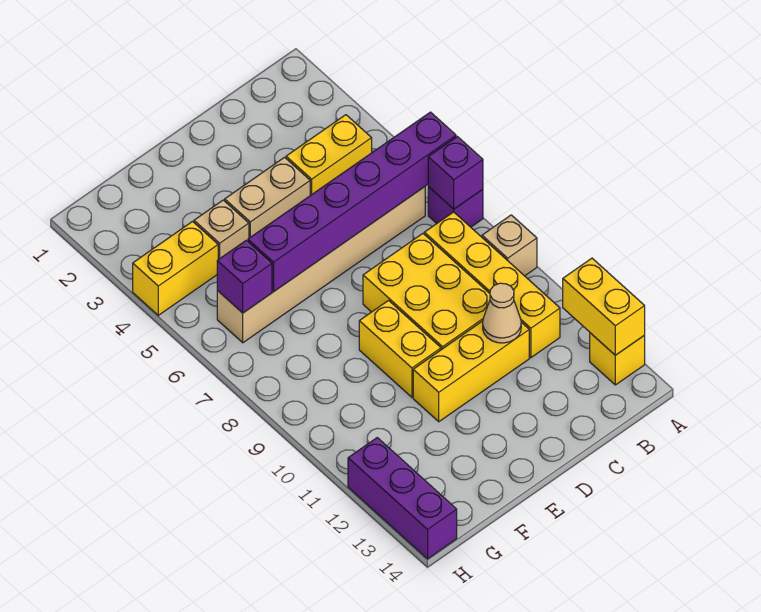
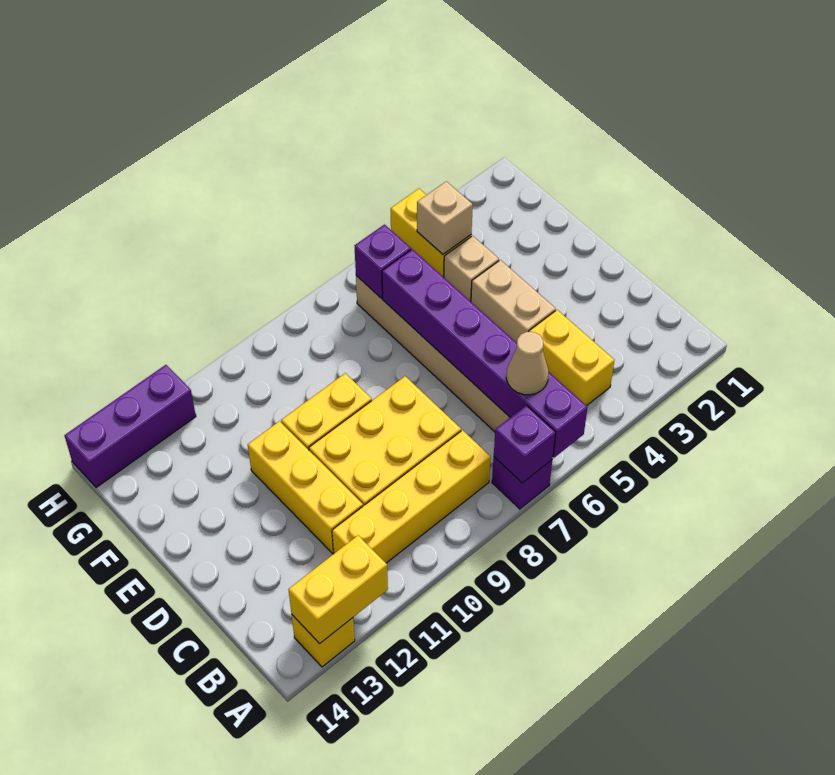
tan brick A9 level 1 -> tan brick G4 level 2
tan cone C11 level 2 -> tan cone B6 level 3

